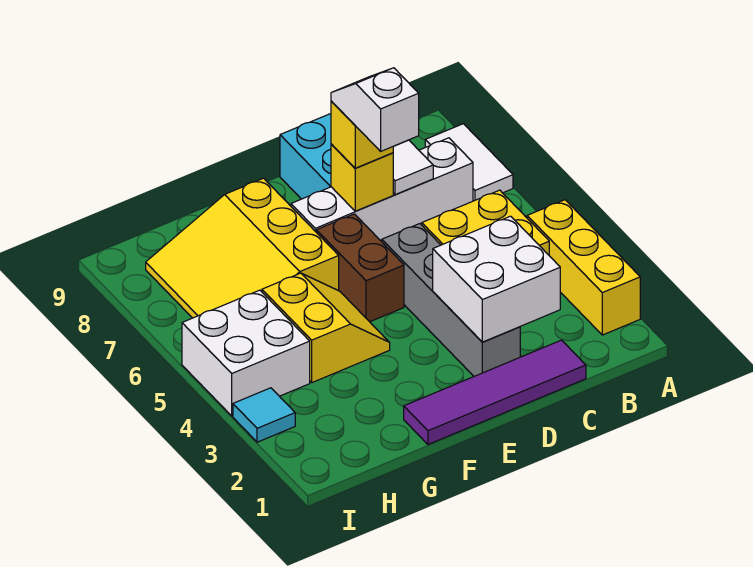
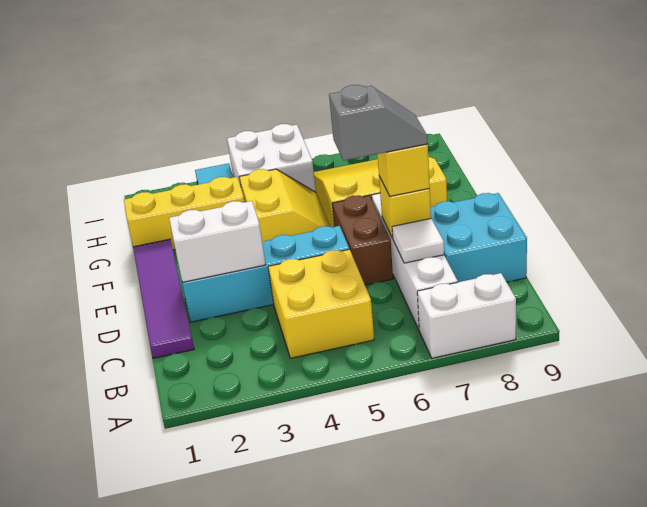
yellow brick A2:A4 level 1 -> yellow brick G1:G3 level 1
white tile A7:A8 level 1 -> white brick A7:A8 level 1
white brick C2:D3 level 2 -> white brick D2:D3 level 2
grey brick D2:D5 level 1 -> cyan brick D2:D5 level 1
white slope D6:D7 level 4 top 6 -> grey slope D6:D7 level 4 top 6
brown brick E5:E6 level 1 -> brown brick D6:E6 level 1
yellow slope F4:G5 level 1 top G -> yellow slope F4:G5 level 1 top 4

